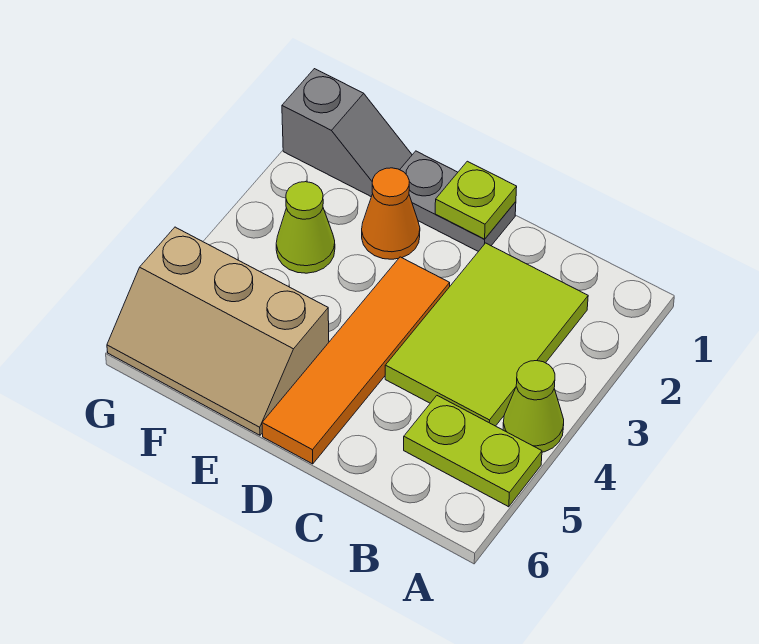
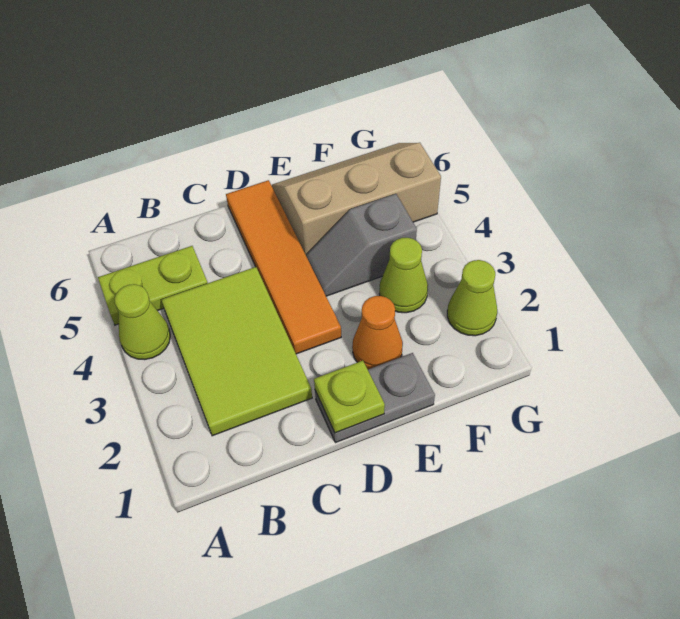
grey slope F1:G1 level 1 top G -> grey slope E4:F4 level 1 top F
none -> lime cone G2 level 1

